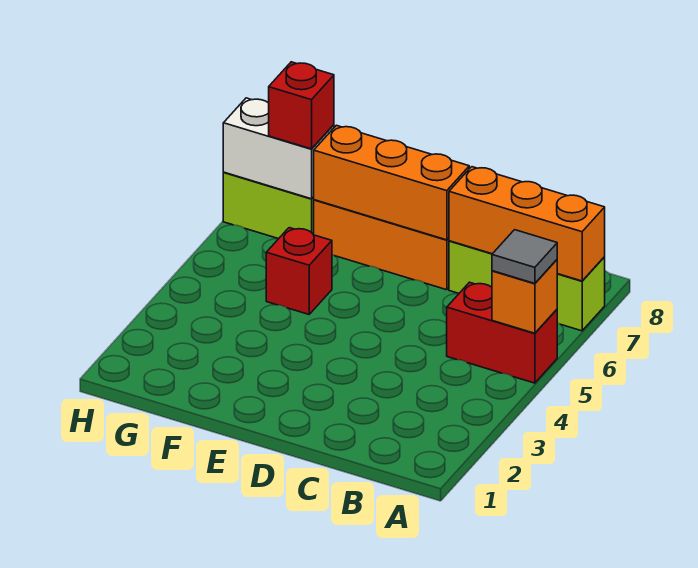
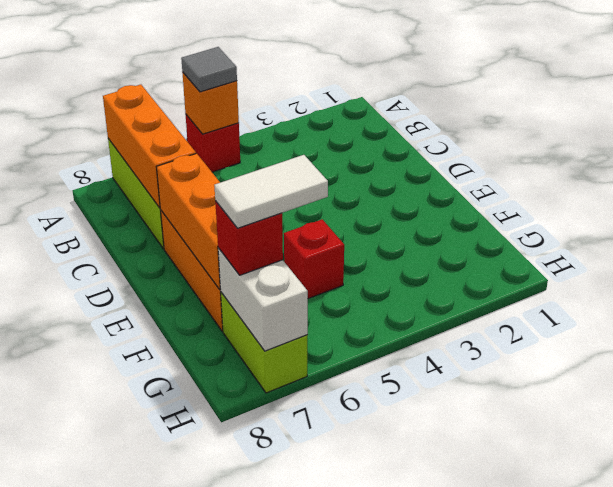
red brick A5:B5 level 1 -> red brick A5 level 1
none -> white tile G6:G7 level 4

